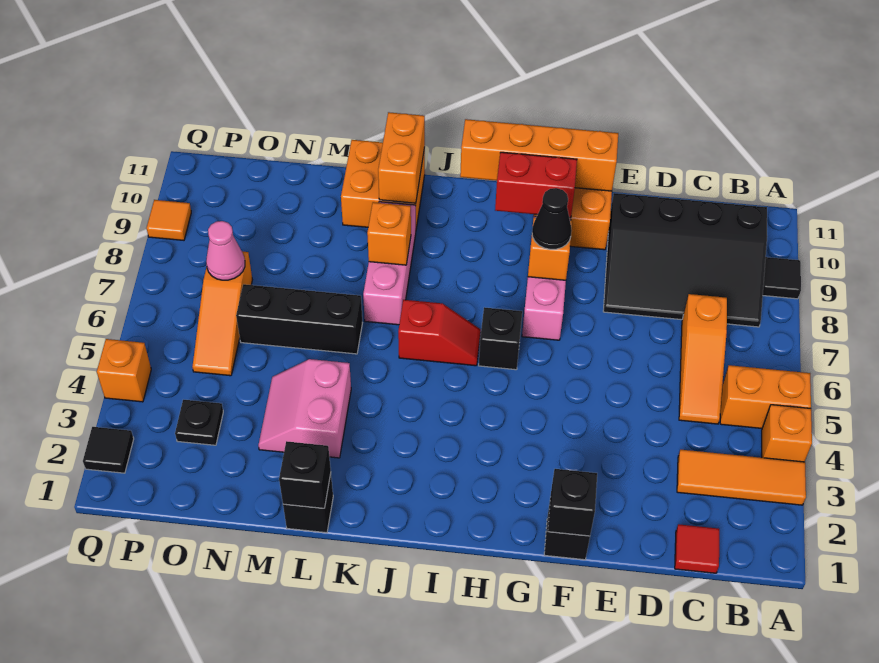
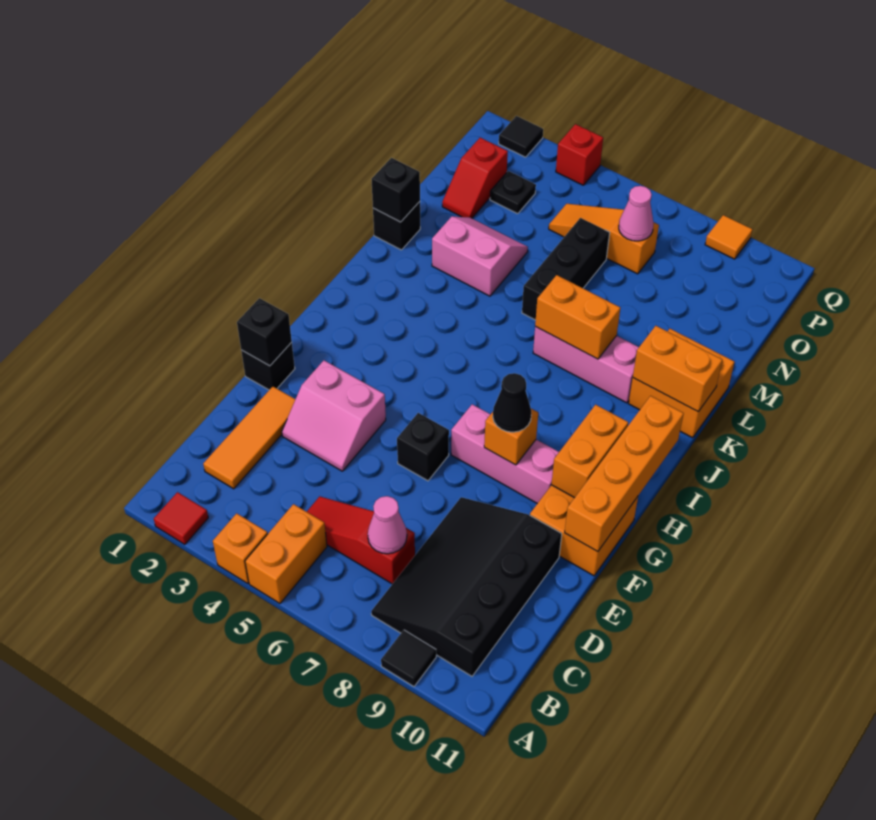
orange tile A3:C3 level 1 -> orange tile C2:E2 level 1
red tile C1 level 1 -> red tile A2 level 1
orange slope C5:C7 level 1 top 7 -> red slope C5:C7 level 1 top 7
none -> pink cone C7 level 2
none -> pink slope E3:F4 level 1 top F
red brick G10:H10 level 2 -> orange brick G10:H10 level 2
black brick H6 level 1 -> black brick F6 level 1
red slope I6:J6 level 1 top J -> red slope N2:O2 level 1 top O
orange brick K8 level 2 -> orange brick K7:K8 level 2
orange brick Q4 level 1 -> red brick Q4 level 1

